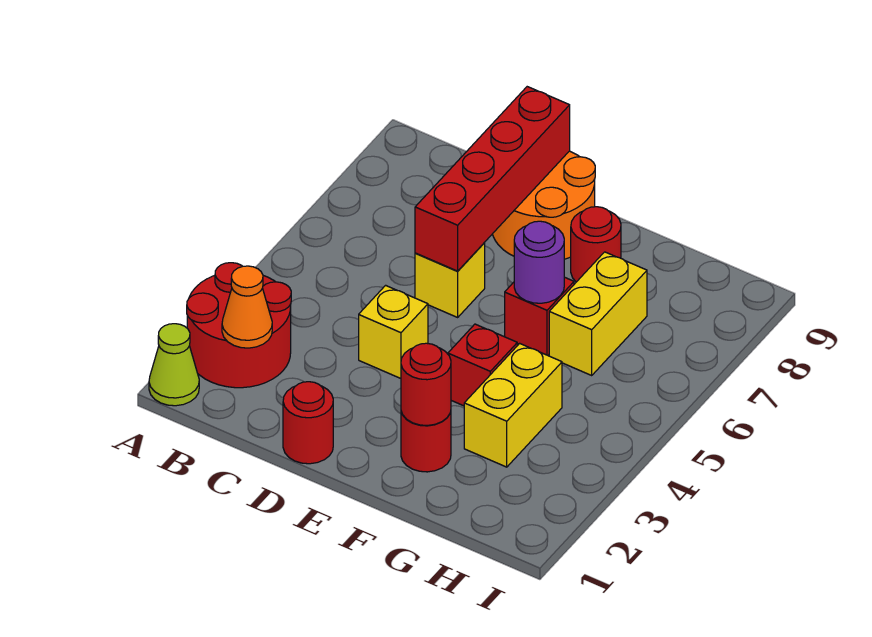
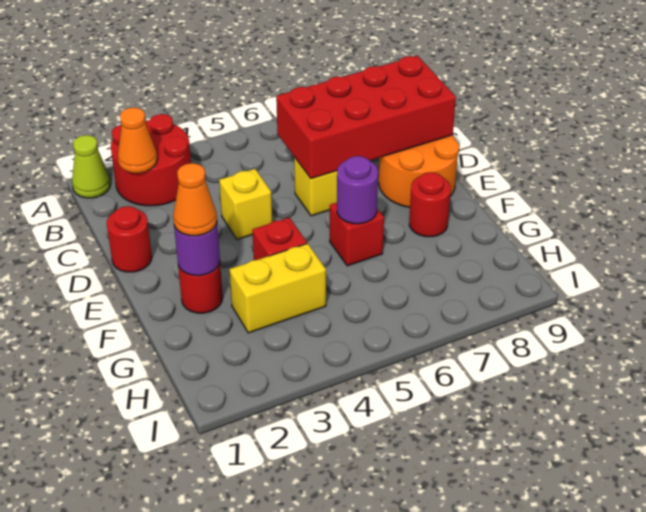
red brick D6:D9 level 2 -> red brick C6:D9 level 2
red round brick F2 level 2 -> purple round brick F2 level 2
none -> orange cone F2 level 3
yellow brick G6:G7 level 1 -> none

